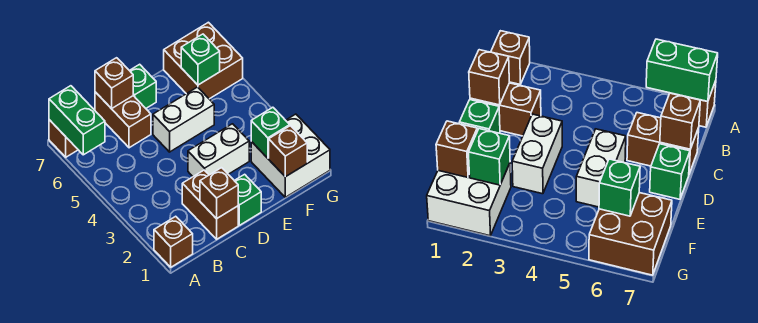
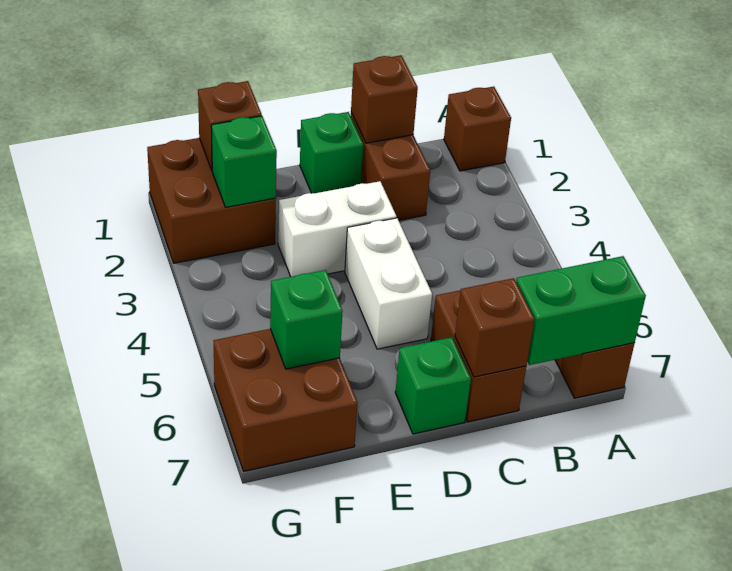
green brick A6:A7 level 2 -> green brick A7:B7 level 2
white brick D5:E5 level 1 -> white brick D4:D5 level 1
white brick F1:G2 level 1 -> brown brick F1:G2 level 1

